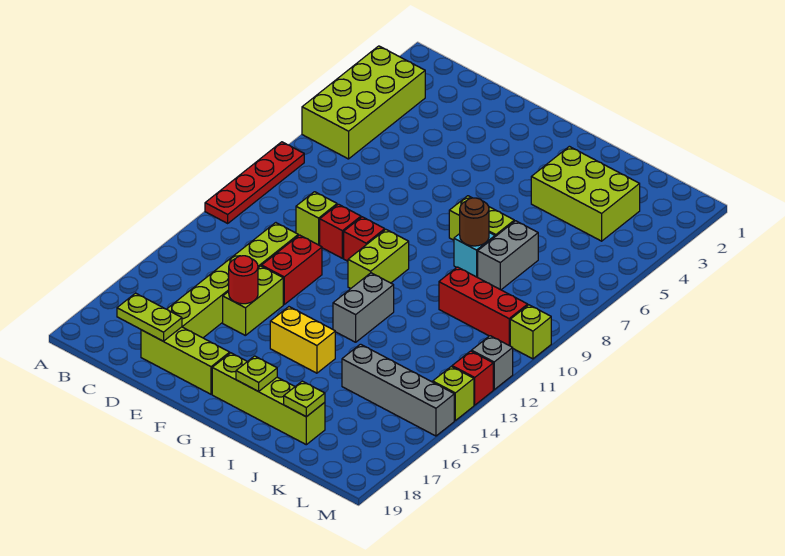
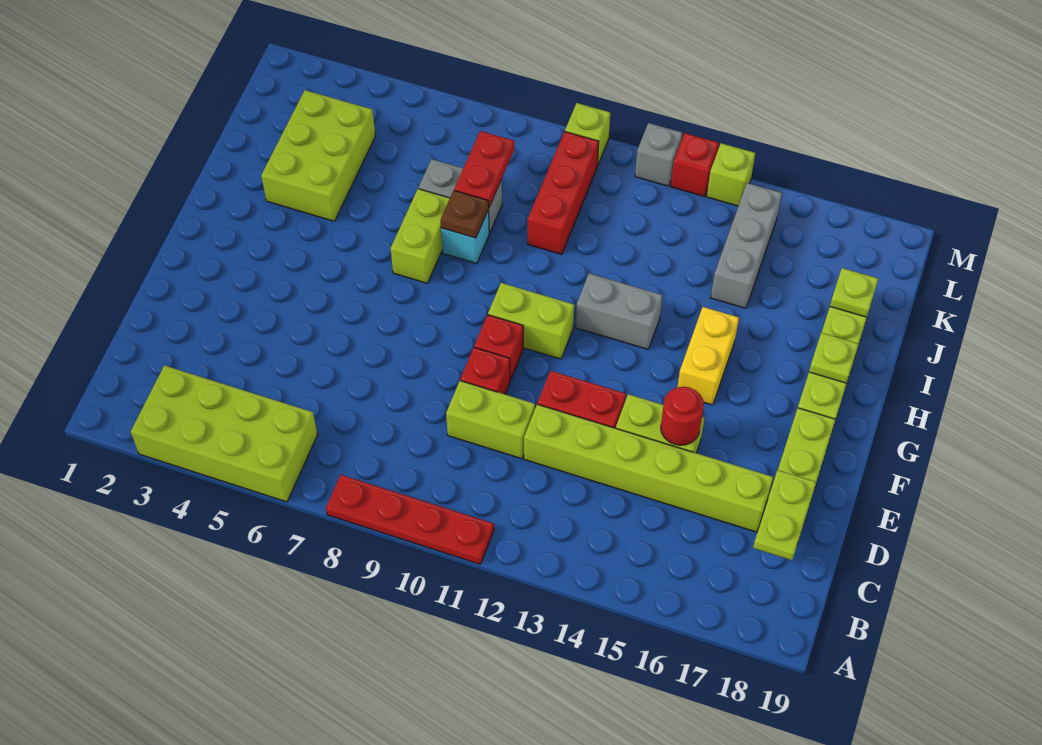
lime brick D10 level 1 -> lime brick D10:D11 level 1
brown round brick I8 level 2 -> brown plate I8 level 2
none -> red plate J8:K8 level 2
grey brick J15:M15 level 1 -> grey brick J15:L15 level 1

